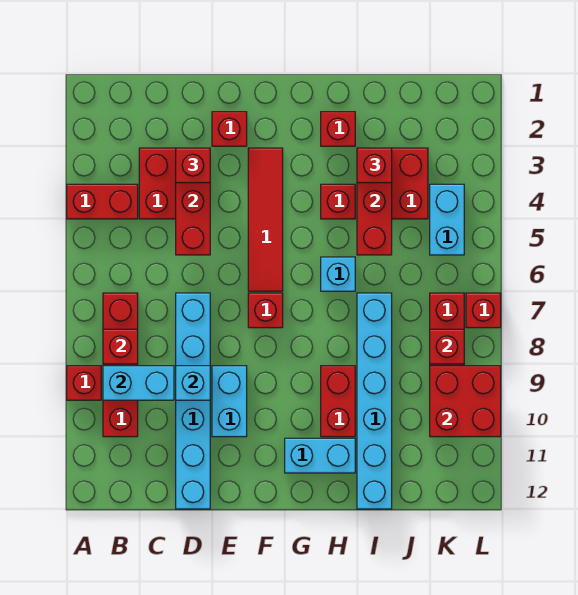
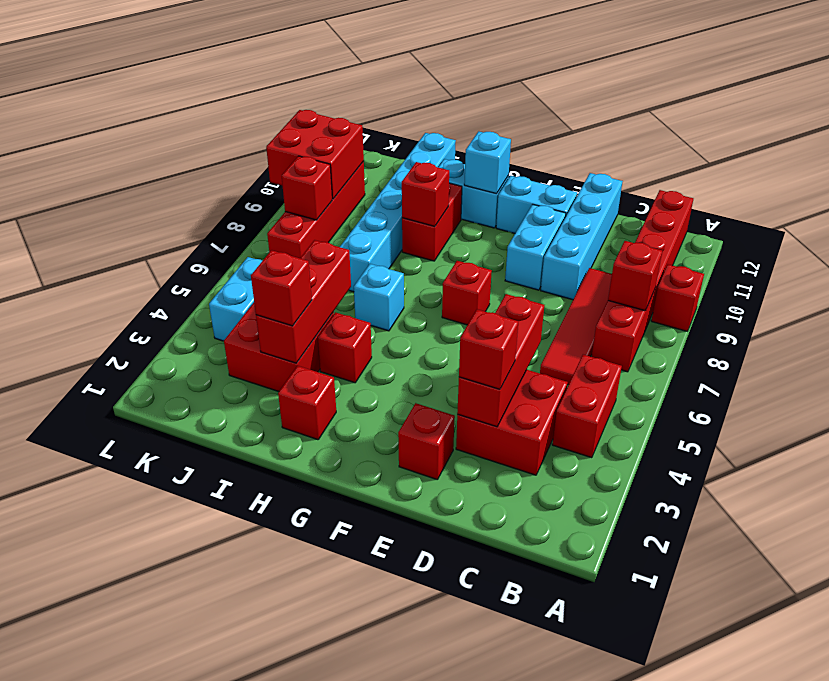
red brick A4:B4 level 1 -> red brick B4:B5 level 1
red brick B7:B10 level 1 -> red brick B7:B12 level 1
cyan brick B9:C9 level 2 -> cyan brick E11:F11 level 1
cyan brick D7:D12 level 1 -> cyan brick D9:D12 level 1
cyan brick D9 level 2 -> cyan brick G11 level 2
red tile F3:F6 level 1 -> red tile C6:C9 level 1
red brick L7 level 1 -> red brick H9 level 2

